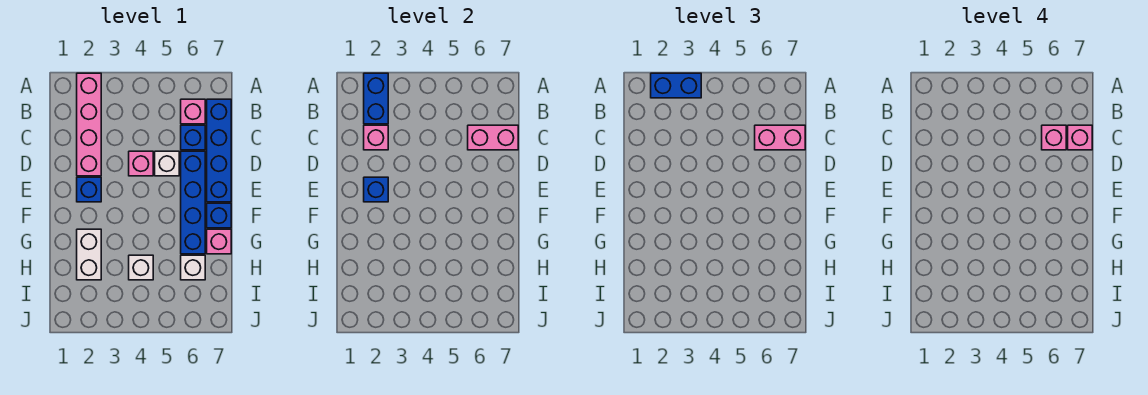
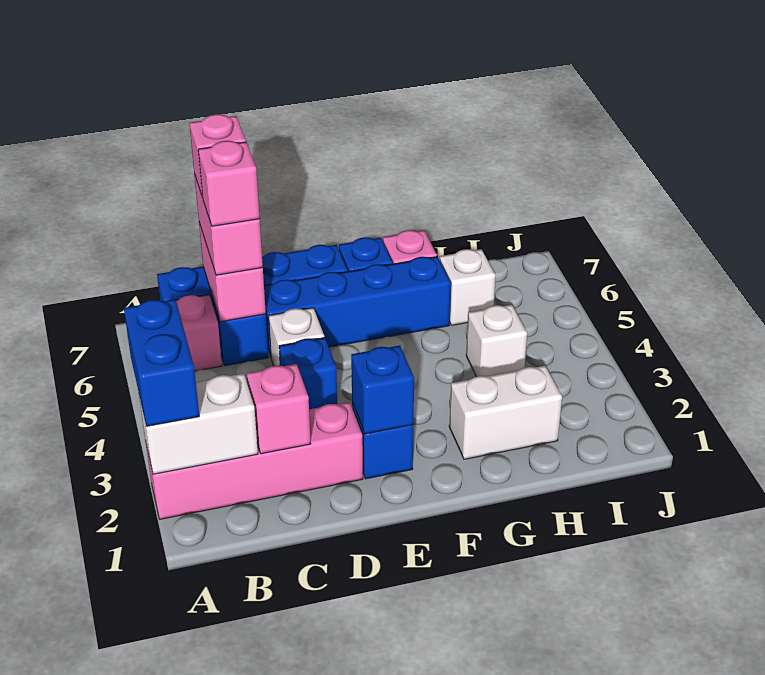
blue brick A2:B2 level 2 -> white brick A2:B2 level 2
pink brick D4 level 1 -> blue brick D4 level 1

